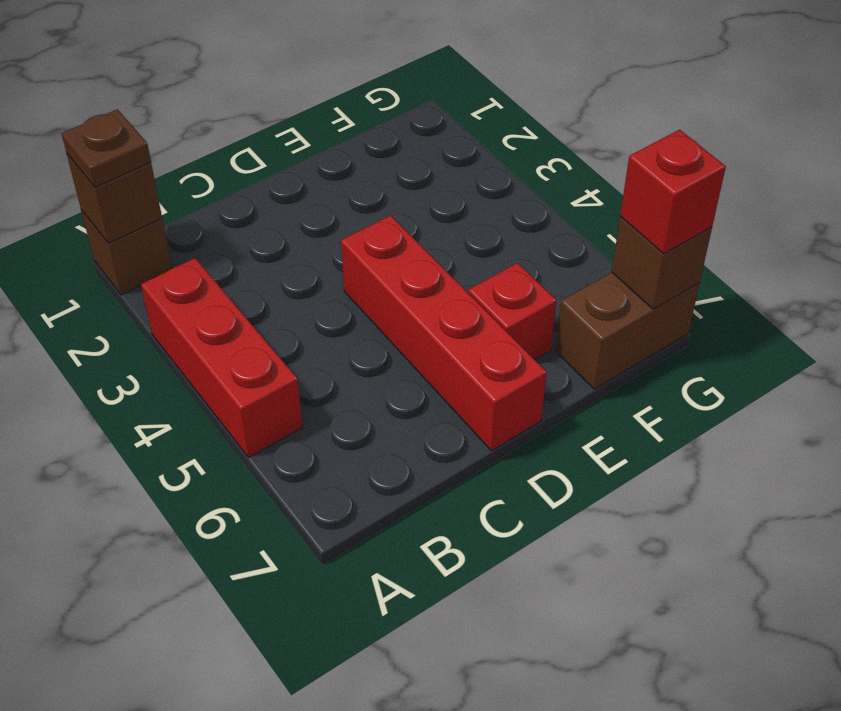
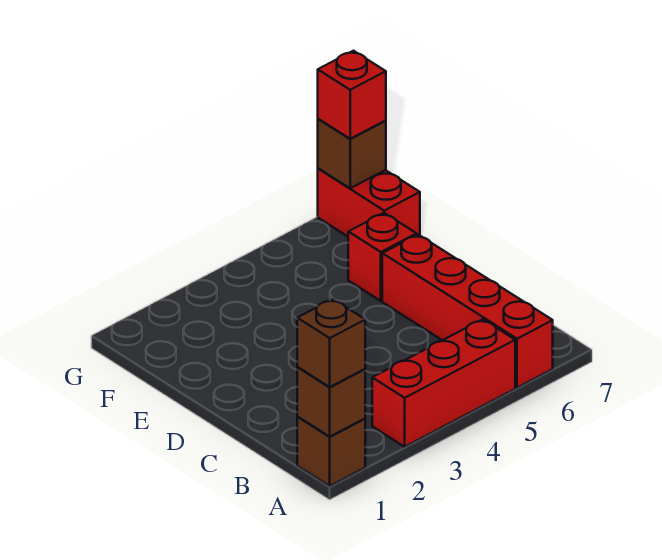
brown plate A1 level 3 -> brown brick A1 level 3
red brick D4:D7 level 1 -> red brick A6:D6 level 1
brown brick F7:G7 level 1 -> red brick F7:G7 level 1

